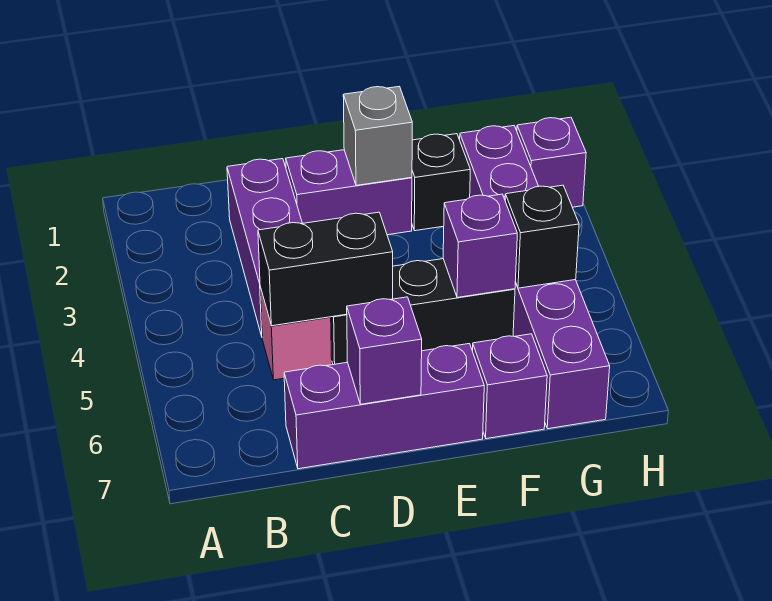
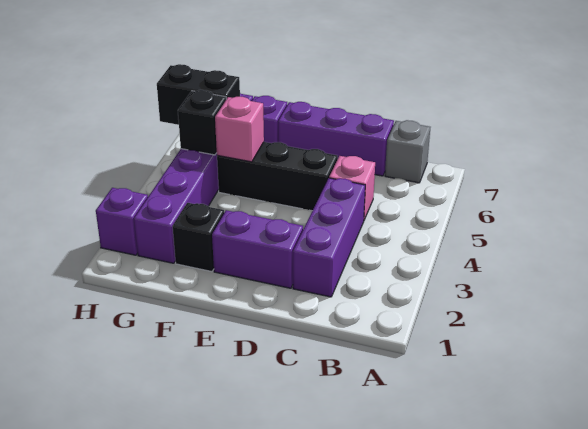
black brick C5:D5 level 2 -> black brick G6:H6 level 2
purple brick D7 level 2 -> none
grey brick E2 level 2 -> grey brick B7 level 1
purple brick F5 level 2 -> pink brick F5 level 2

